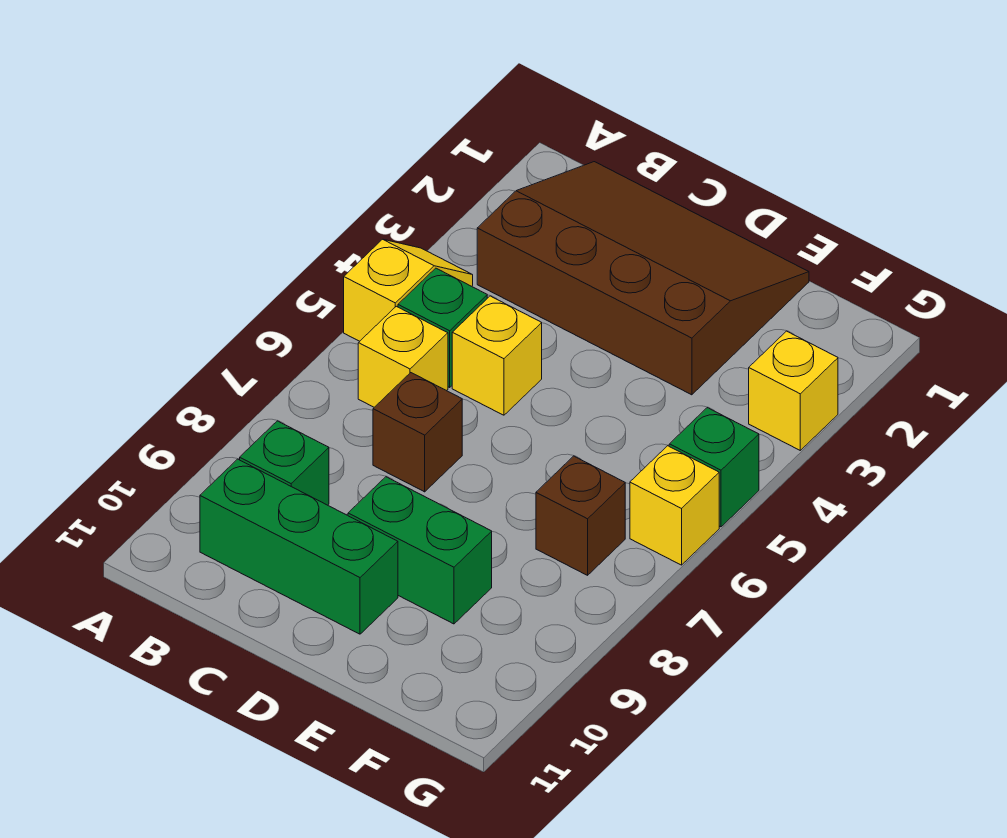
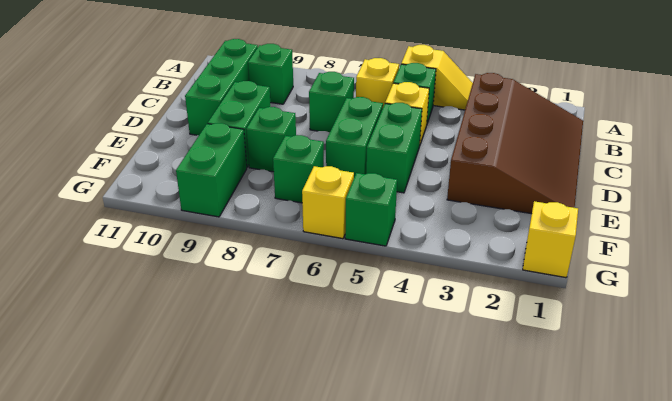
brown brick C7 level 1 -> green brick C7 level 1
none -> green brick D5:E5 level 1
none -> green brick D6:E6 level 1
none -> green brick E8 level 1
brown brick F7 level 1 -> green brick F7 level 1
none -> green brick F9:G9 level 1
yellow brick G3 level 1 -> yellow brick G1 level 1

